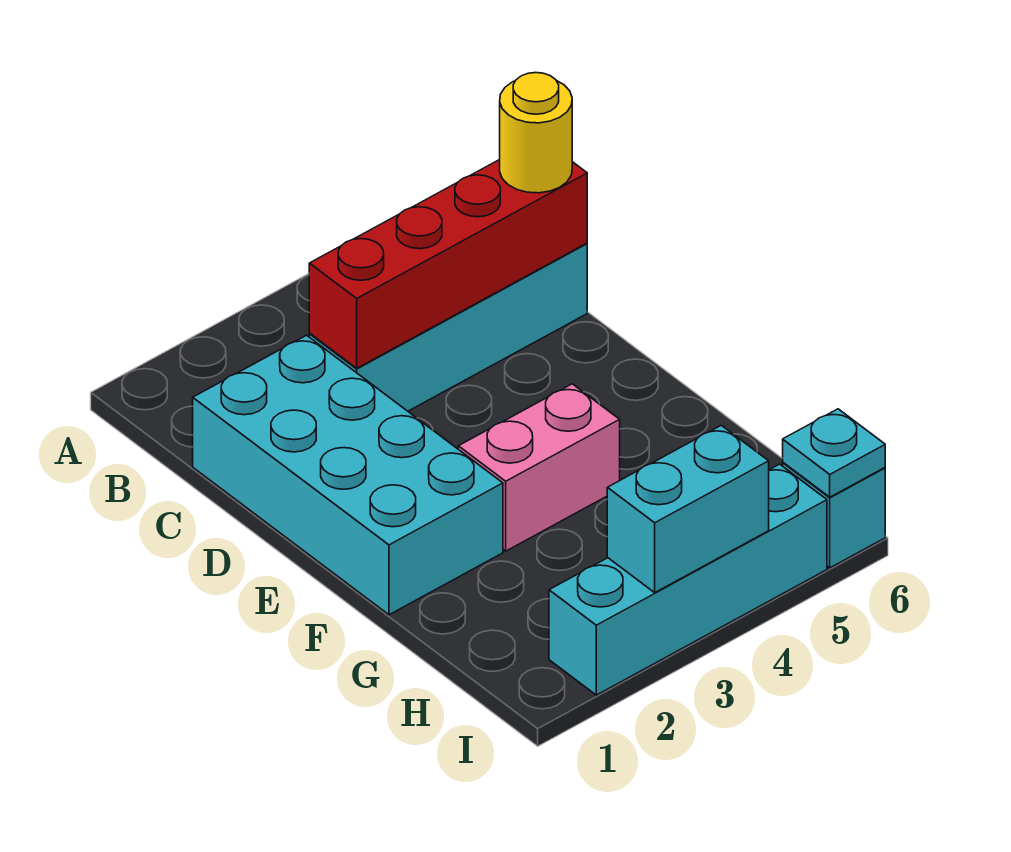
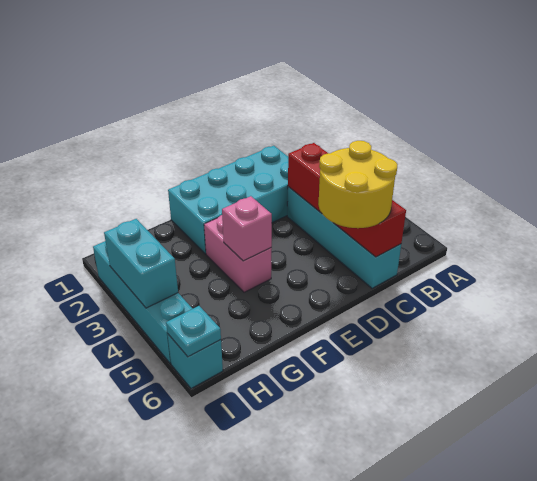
yellow round brick C6 level 3 -> yellow round brick C5:D6 level 3
none -> pink brick F4 level 2

